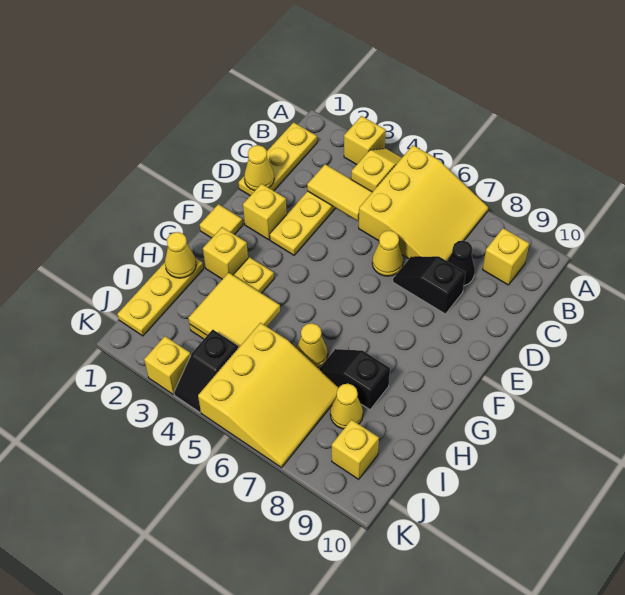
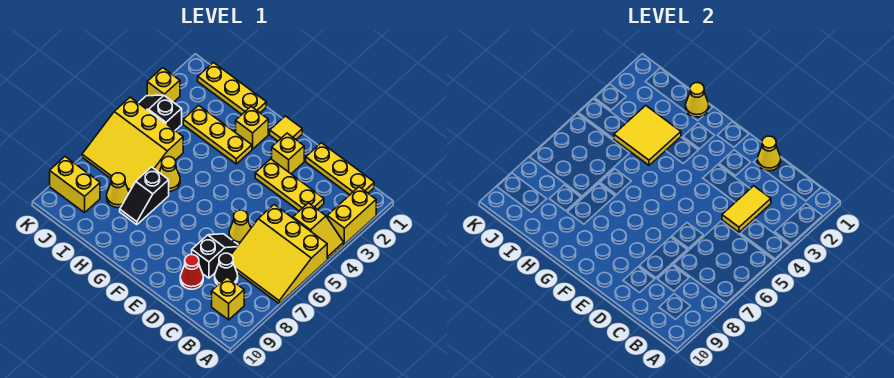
yellow brick A3 level 1 -> yellow brick A2:A3 level 1
none -> red cone D9 level 1
black slope H7:H8 level 1 top 8 -> black slope H7:H8 level 1 top 7
yellow brick J9 level 1 -> yellow brick J9:K9 level 1

